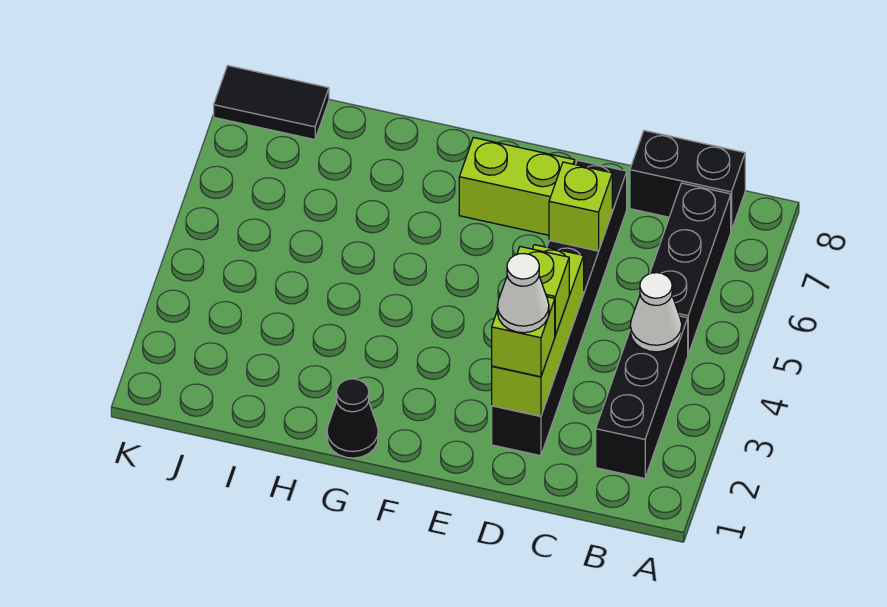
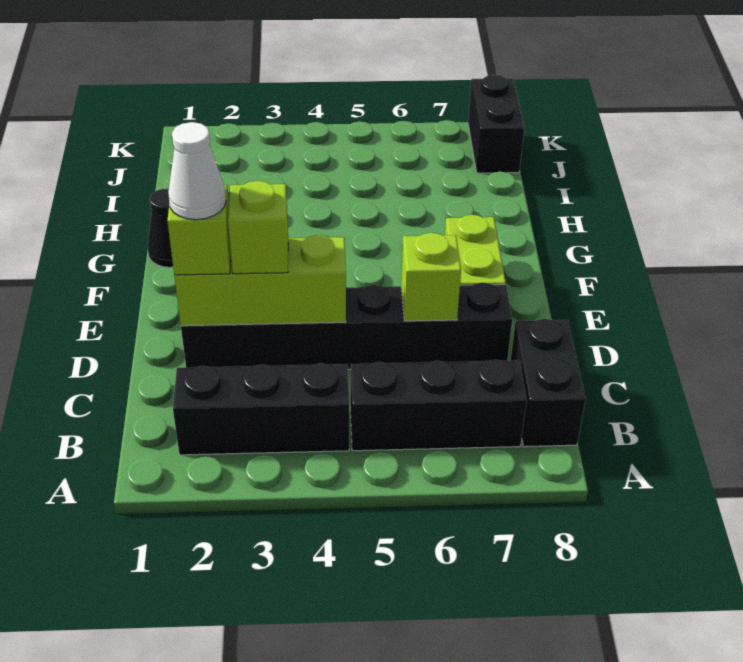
white cone B4 level 2 -> none
black tile J8:K8 level 1 -> black brick J8:K8 level 1

